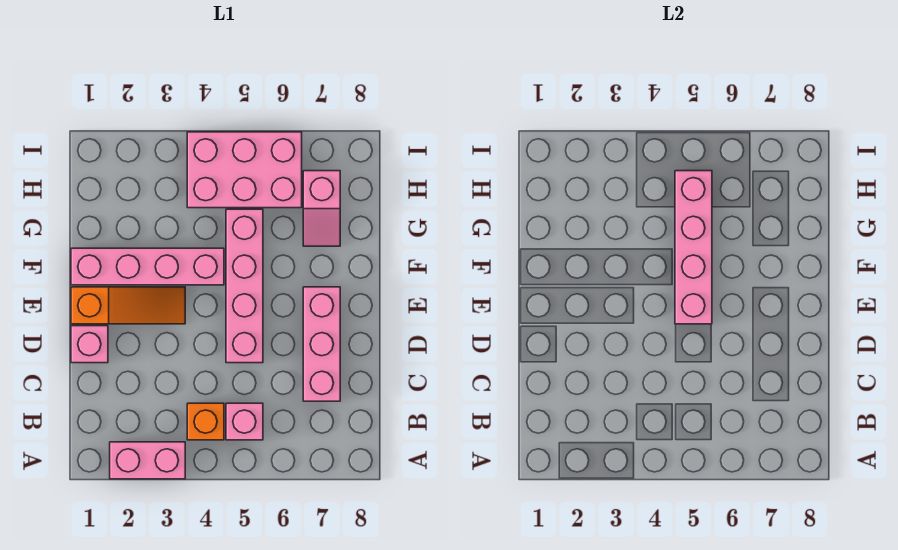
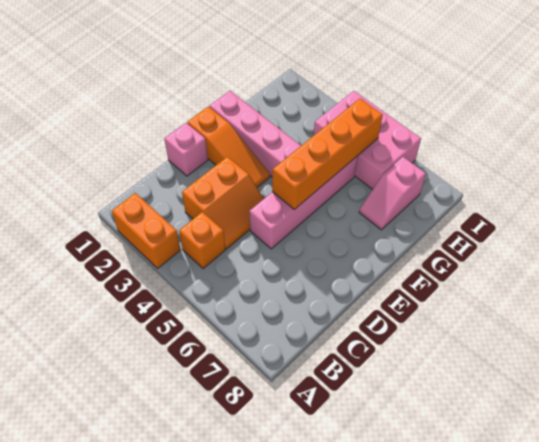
pink brick A2:A3 level 1 -> orange brick A2:A3 level 1
pink brick B5 level 1 -> none
none -> orange slope C3:D4 level 1 top 3
pink brick C7:E7 level 1 -> none
pink brick E5:H5 level 2 -> orange brick E5:H5 level 2

